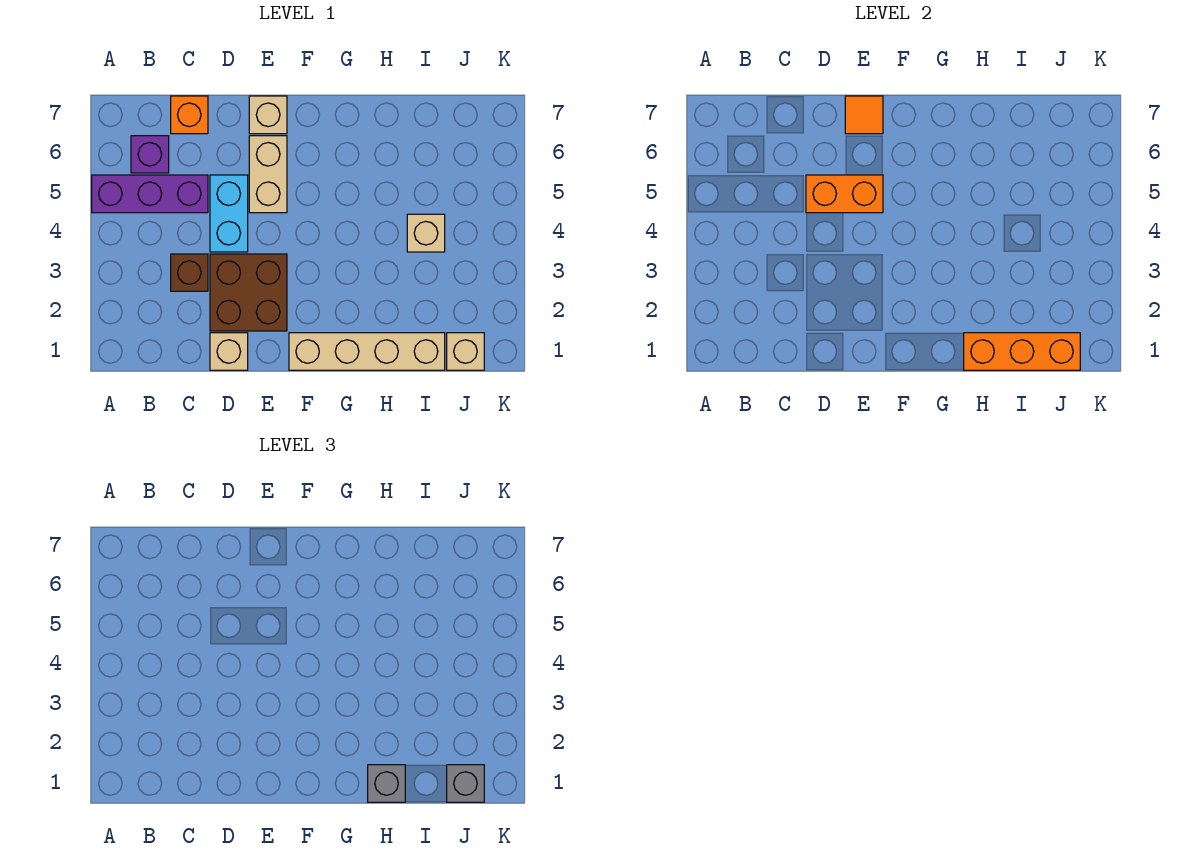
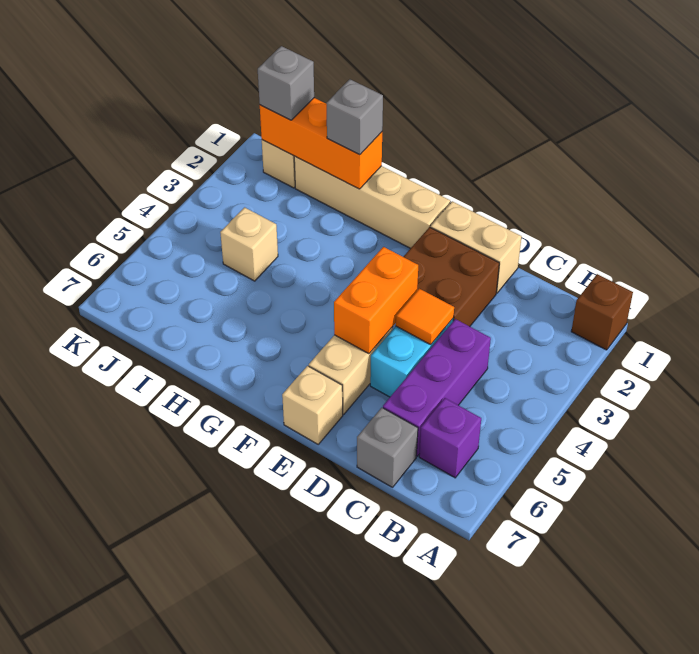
purple brick A5:C5 level 1 -> purple brick C4:C6 level 1
brown brick C3 level 1 -> brown brick A1 level 1
orange brick C7 level 1 -> grey brick C7 level 1
tan brick D1 level 1 -> tan brick D1:E1 level 1
orange brick D5:E5 level 2 -> orange brick E4:E5 level 2
orange tile E7 level 2 -> orange tile D4 level 2

